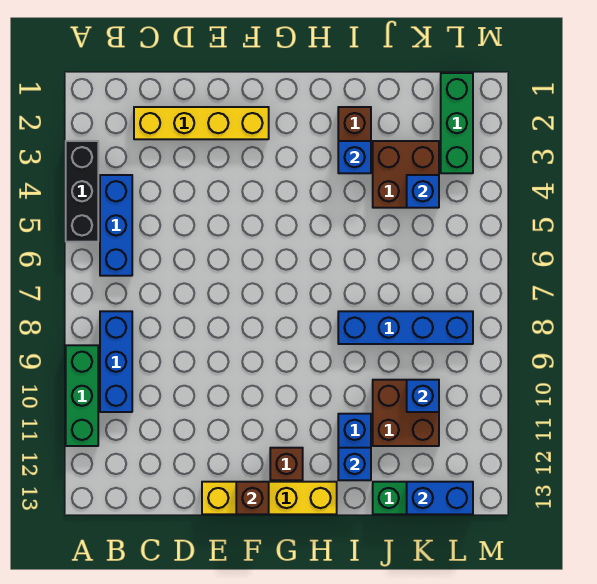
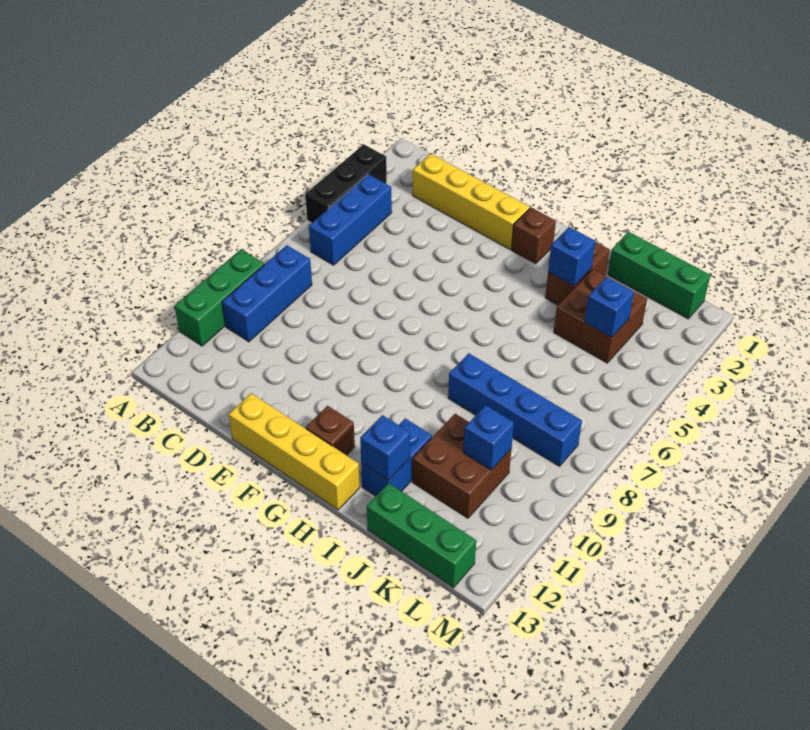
brown brick F13 level 2 -> brown brick G2 level 1
blue brick K13:L13 level 2 -> none
green brick L1:L3 level 1 -> green brick J1:L1 level 1

